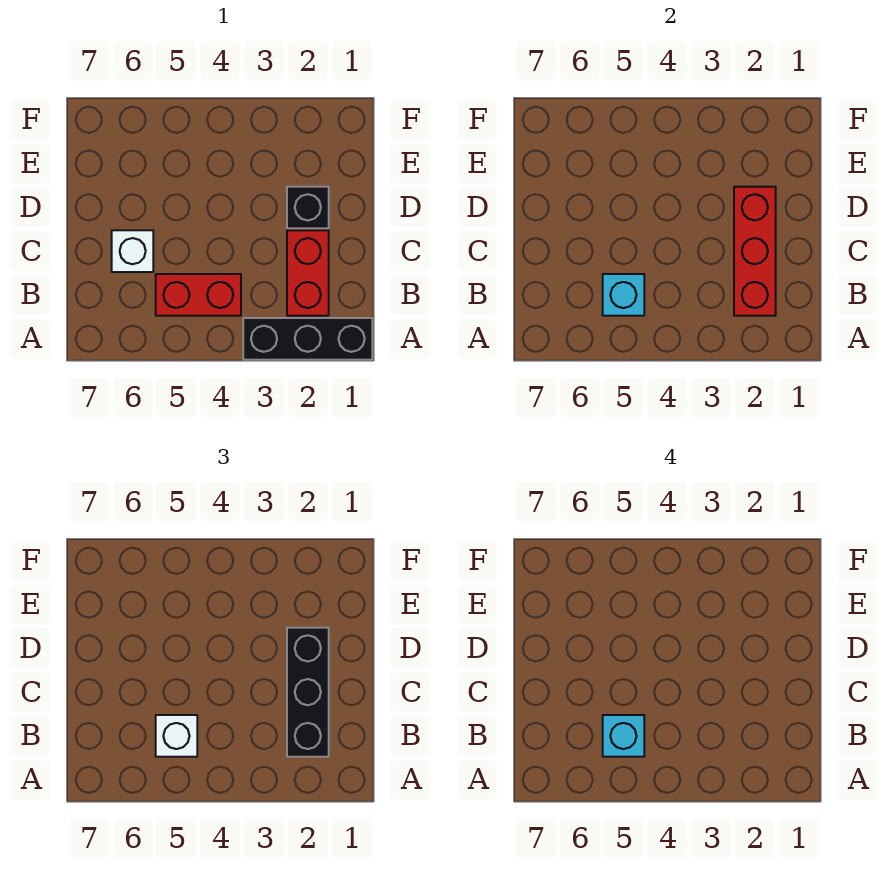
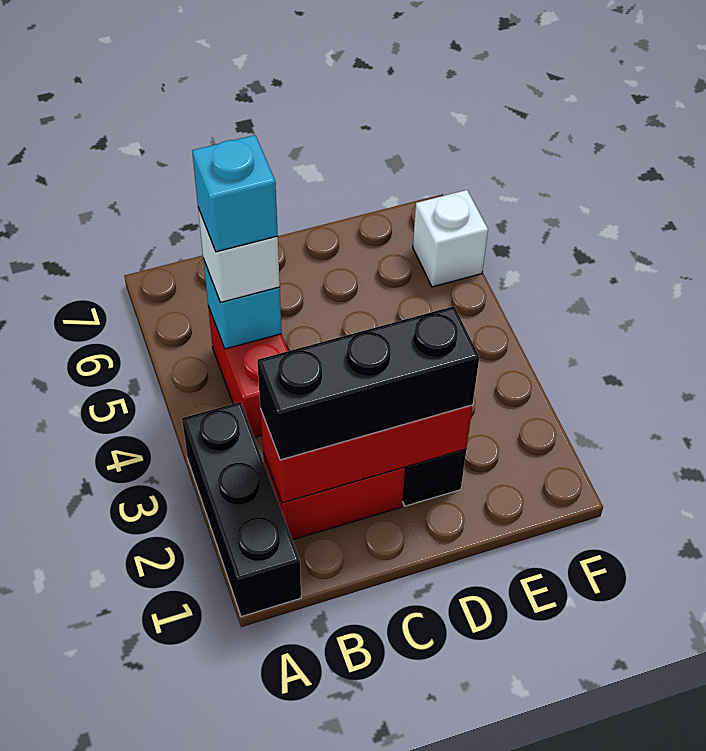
white brick C6 level 1 -> white brick F6 level 1

